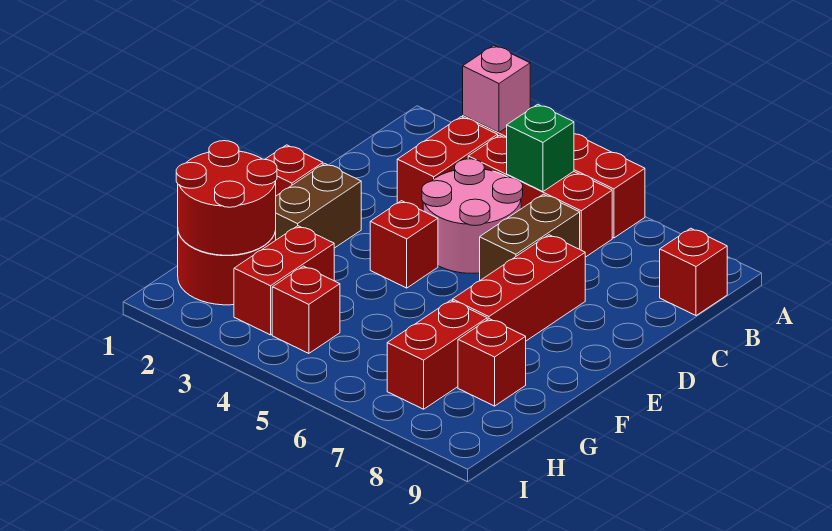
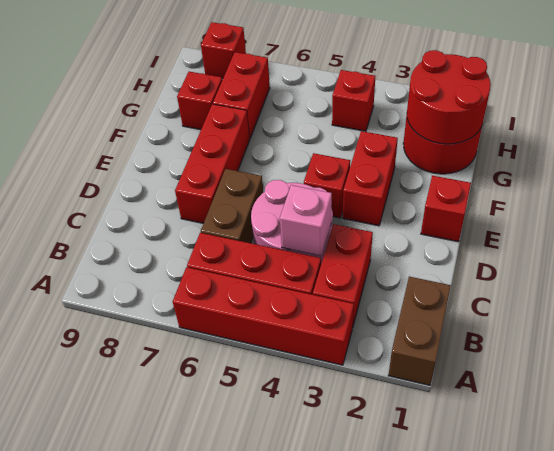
pink brick A3 level 2 -> pink brick C4 level 2
green brick B5 level 2 -> none
red brick B9 level 1 -> red brick I8 level 1
brown brick E2:F2 level 1 -> brown brick A1:B1 level 1
red brick G3:H3 level 1 -> red brick E3:F3 level 1

